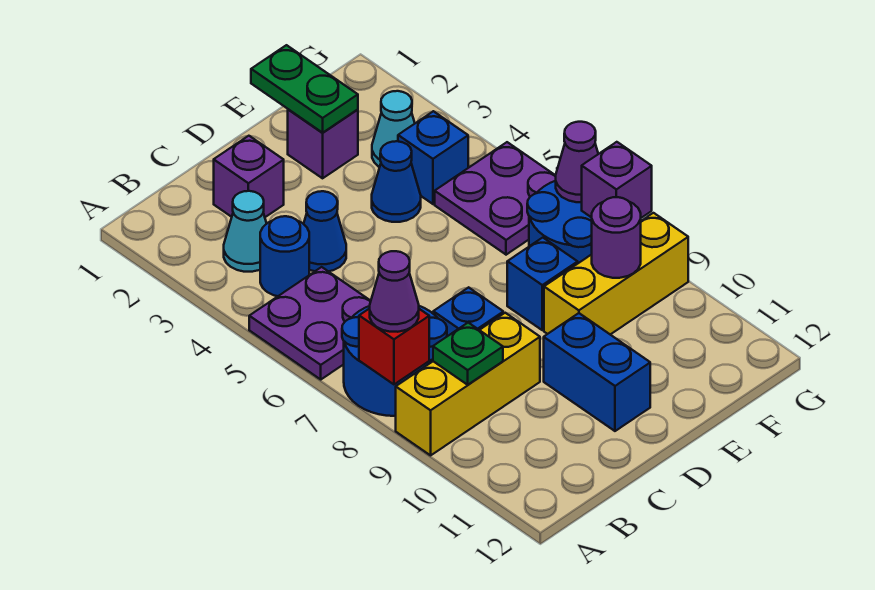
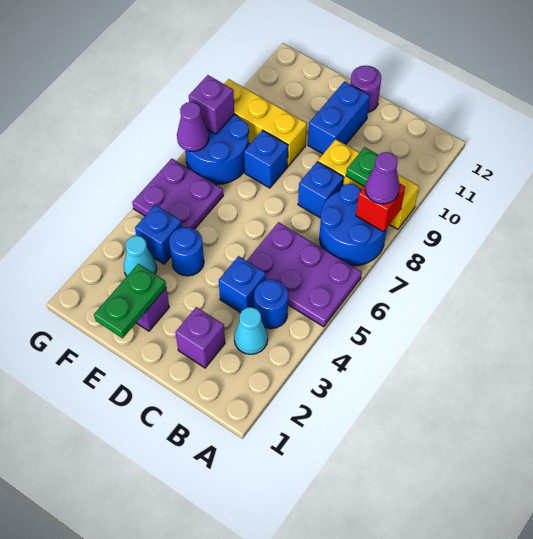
purple plate A5:B6 level 1 -> purple plate A5:C6 level 1
blue cone C4 level 1 -> blue brick C4 level 1
blue cone E4 level 1 -> blue round brick E4 level 1
purple round brick F9 level 2 -> purple round brick D12 level 1

